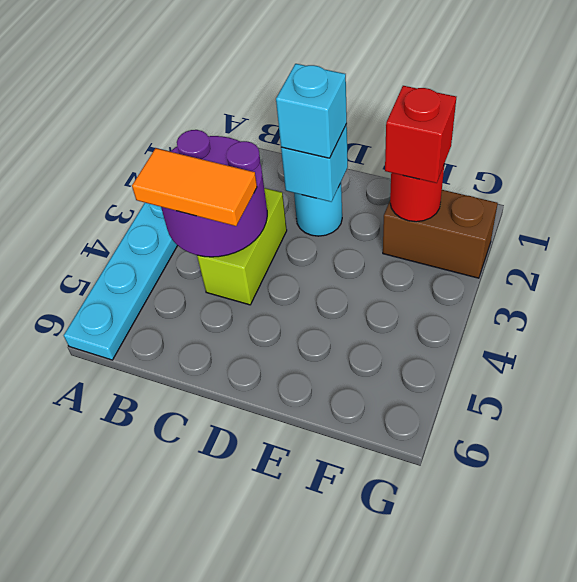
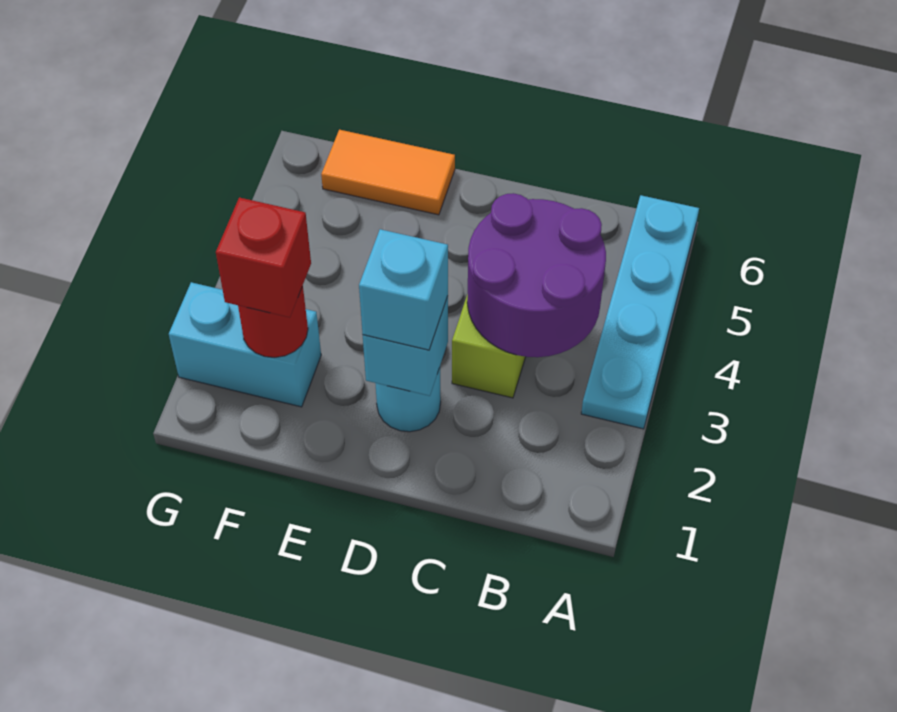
orange tile B4:C4 level 3 -> orange tile E6:F6 level 1
brown brick F2:G2 level 1 -> cyan brick F2:G2 level 1

